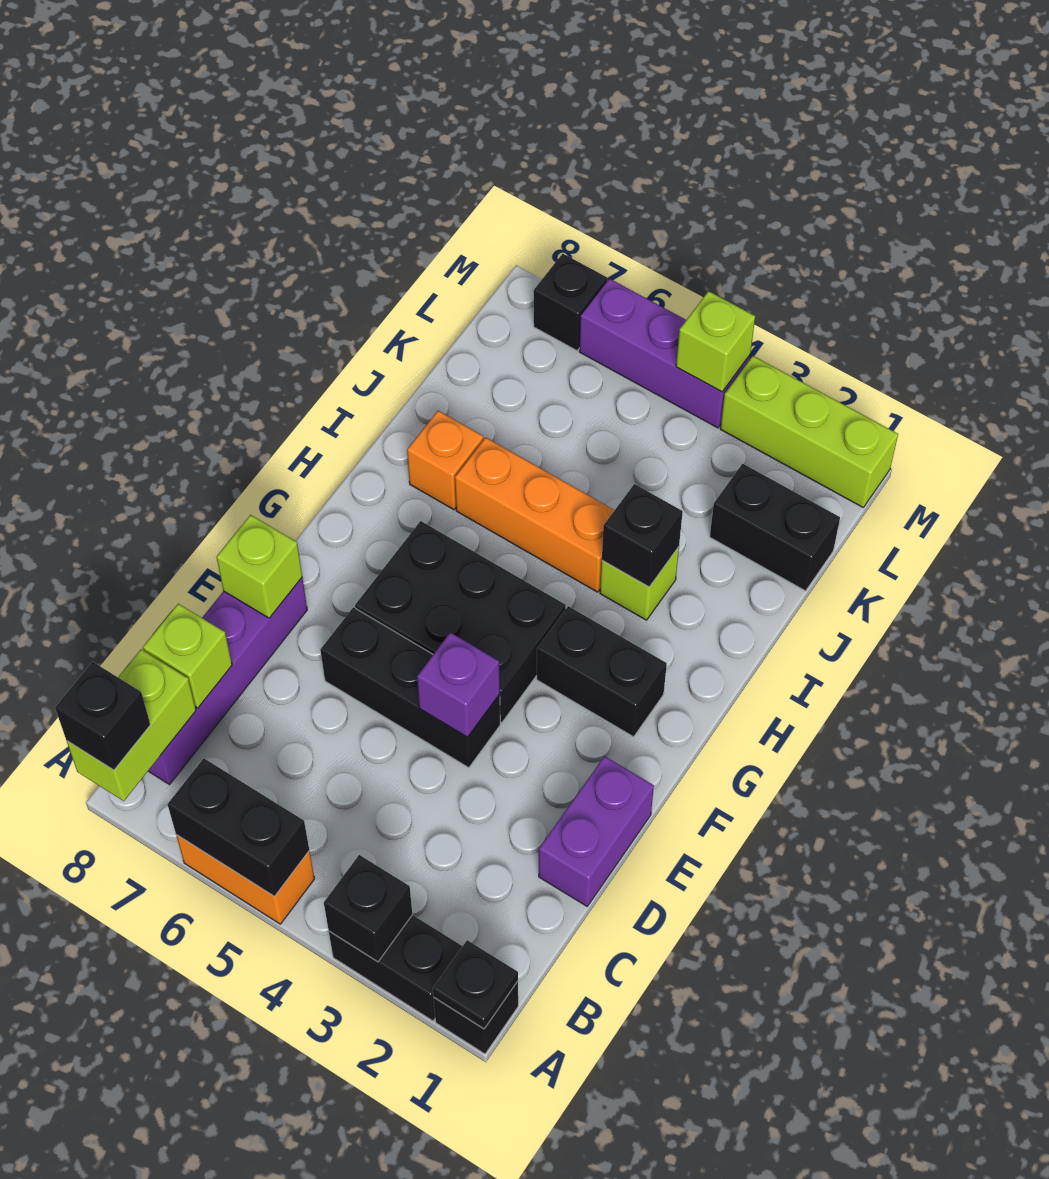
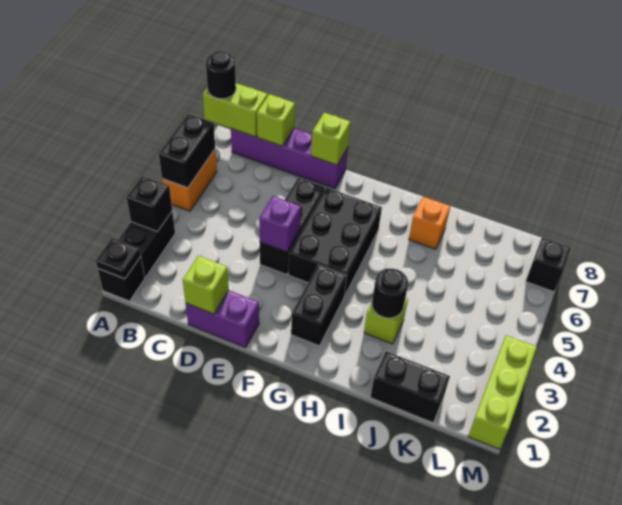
black brick A8 level 3 -> black round brick A8 level 3
black brick I3 level 2 -> black round brick I3 level 2
orange brick I4:I6 level 1 -> none
black brick K1:K2 level 1 -> black brick J1:K1 level 1
purple brick M4:M6 level 1 -> none
lime brick M4 level 2 -> lime brick D1 level 2

